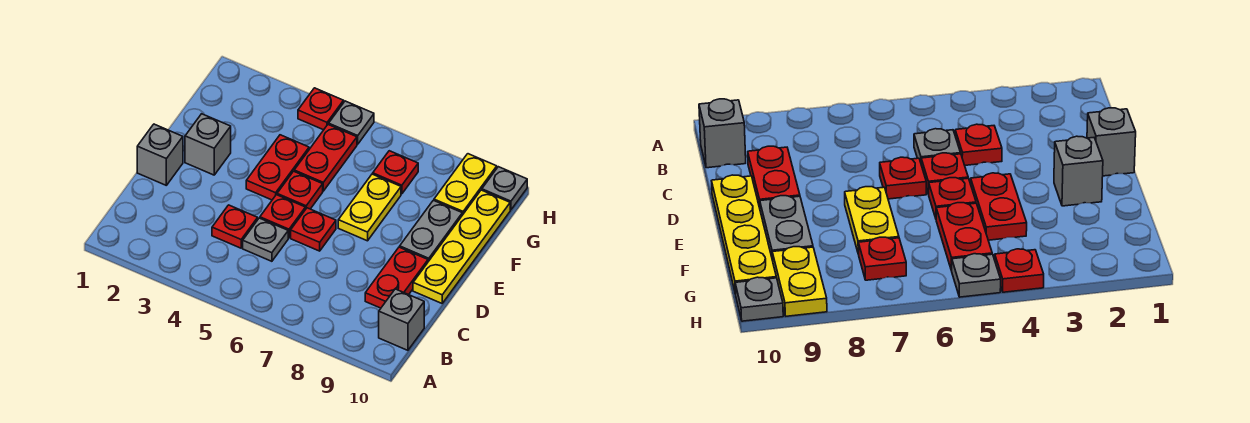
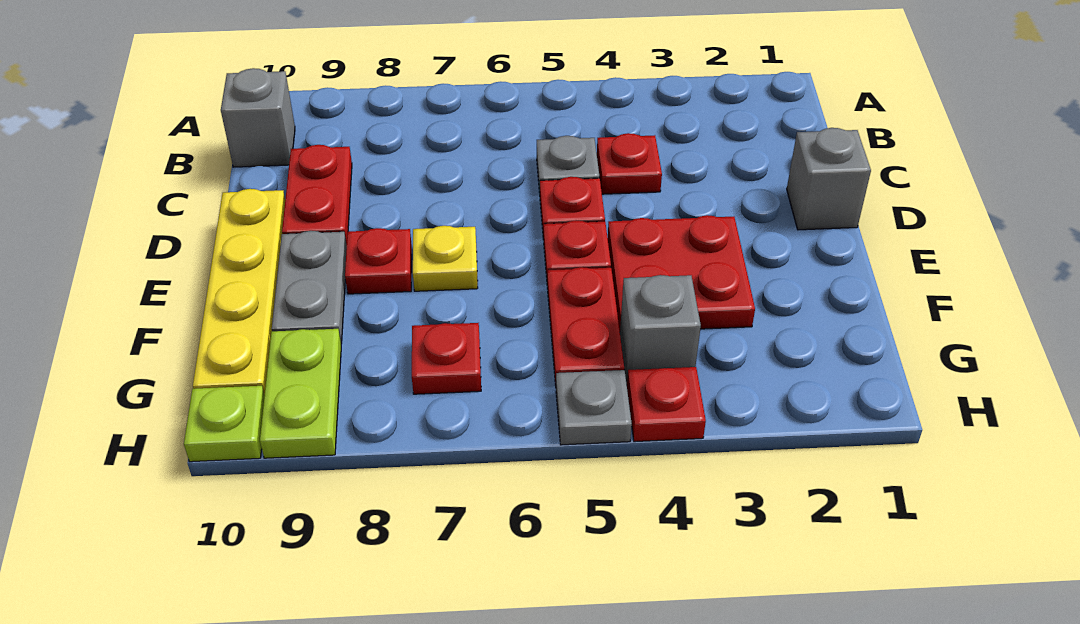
red plate D6 level 1 -> red plate E8 level 1
grey brick E2 level 1 -> grey brick G4 level 1
red plate E4:F4 level 1 -> red plate E3:F4 level 1
yellow plate E7:F7 level 1 -> yellow plate E7 level 1
yellow plate G9:H9 level 1 -> lime plate G9:H9 level 1
grey plate H10 level 1 -> lime plate H10 level 1

